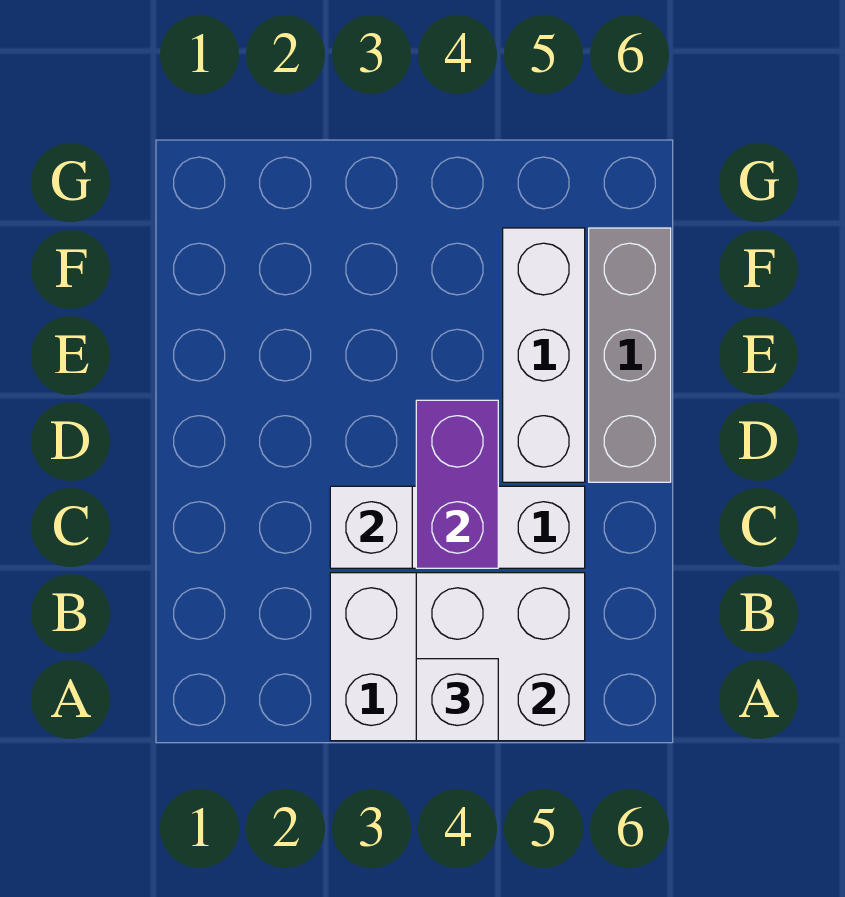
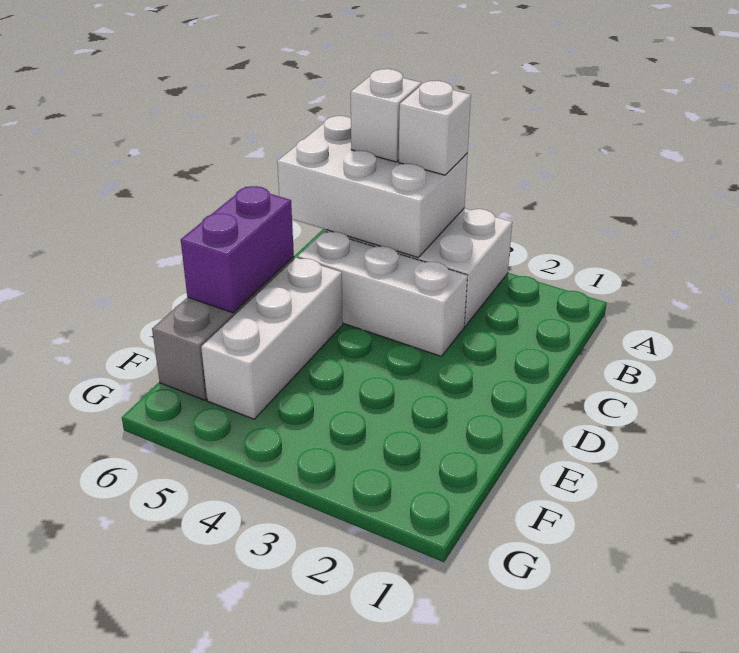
white brick A4:B5 level 2 -> white brick A4:B6 level 2
white brick C3 level 2 -> white brick A5 level 3
purple brick C4:D4 level 2 -> purple brick D6:E6 level 2

